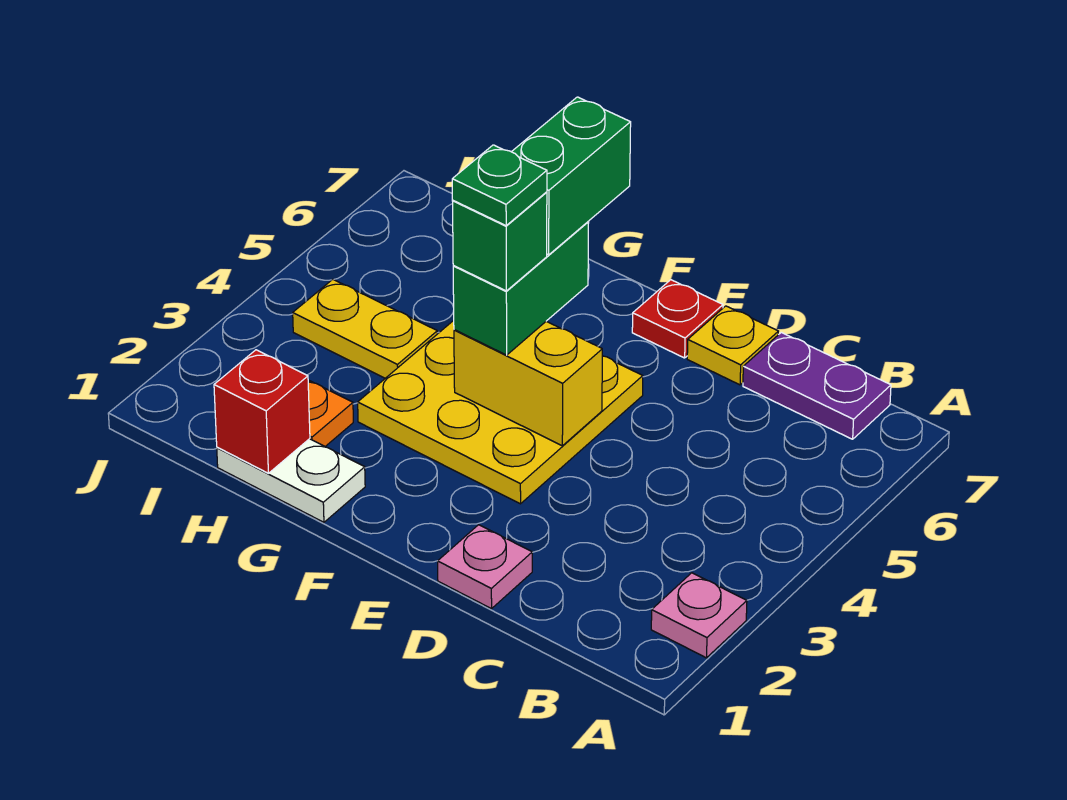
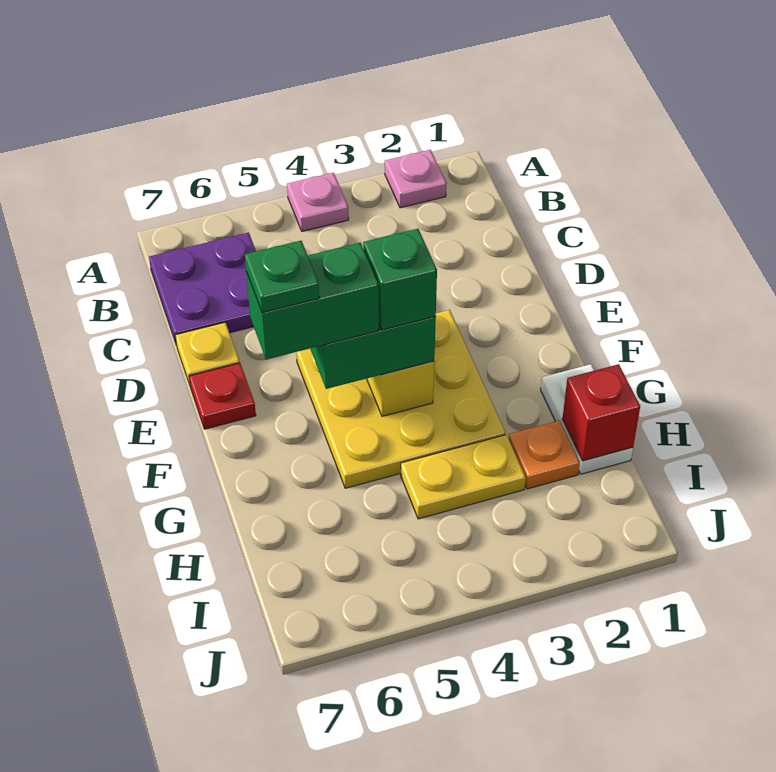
purple plate B7:C7 level 1 -> purple plate B6:C7 level 1
pink plate D1 level 1 -> pink plate A4 level 1
green plate F4 level 5 -> green plate F6 level 5
yellow plate H4:I4 level 1 -> yellow plate H3:H4 level 1

